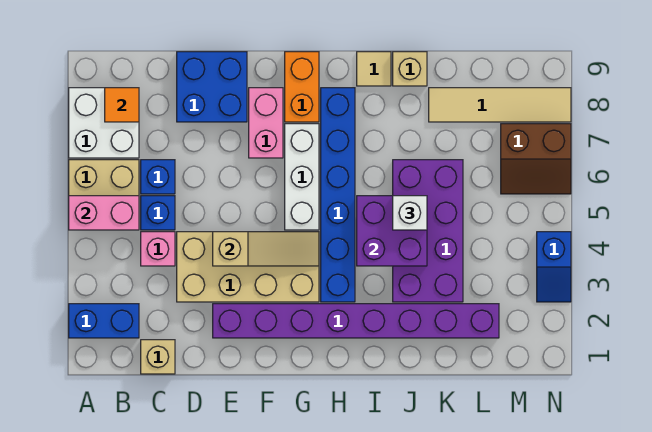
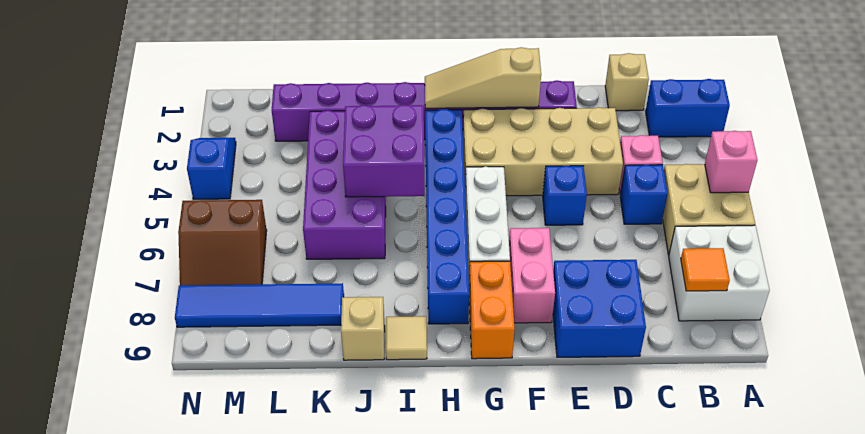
pink brick A5:B5 level 2 -> pink brick A5 level 2
blue brick C6 level 1 -> blue brick E5 level 1
tan slope E4:G4 level 2 top E -> tan slope F2:H2 level 2 top F
white brick J5 level 3 -> none
tan tile K8:N8 level 1 -> blue tile K8:N8 level 1
brown slope M6:N7 level 1 top 7 -> brown slope M6:N7 level 1 top 6

